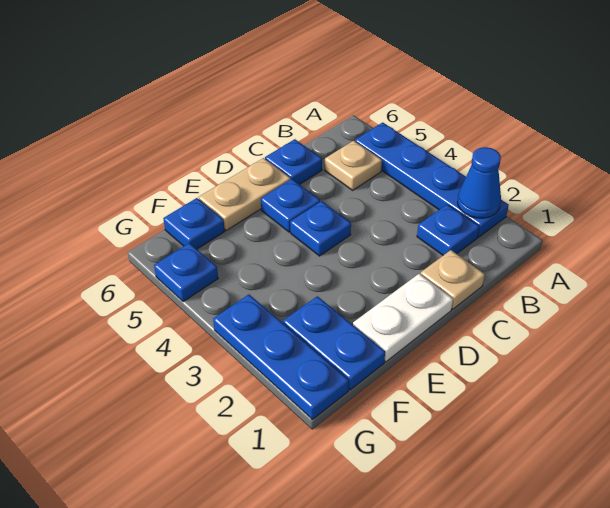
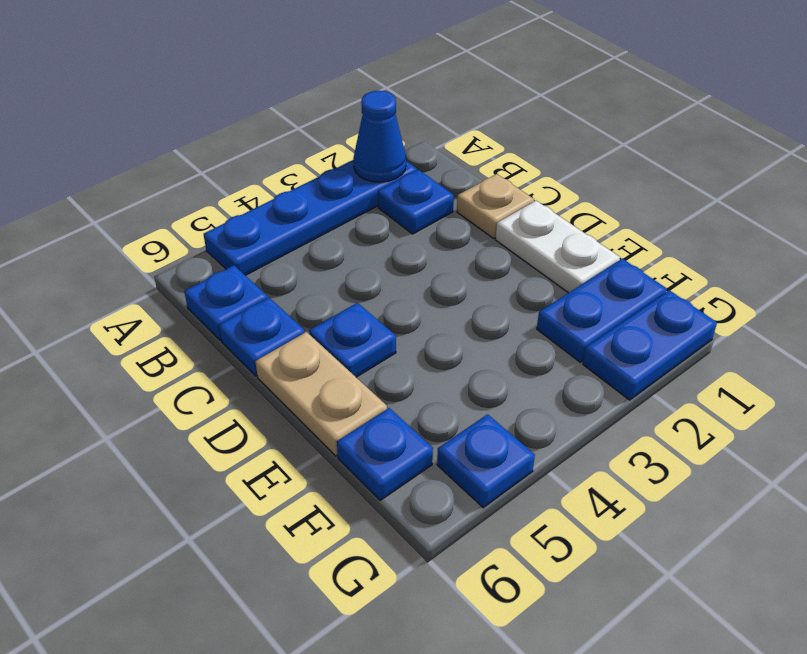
tan plate B5 level 1 -> none
blue plate D4 level 1 -> blue plate B6 level 1
blue plate G1:G3 level 1 -> blue plate G1:G2 level 1

